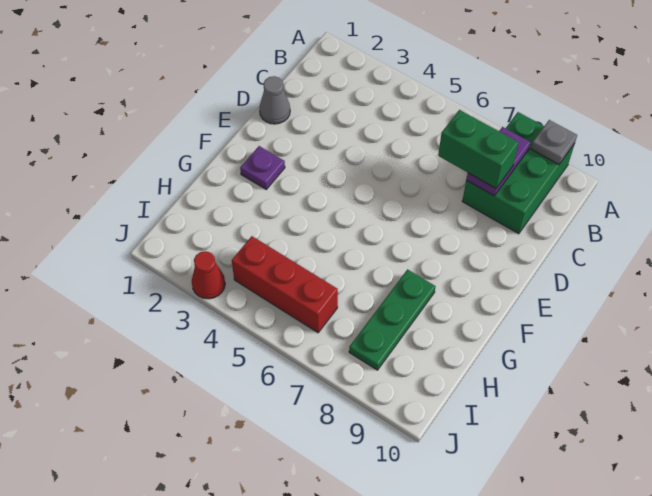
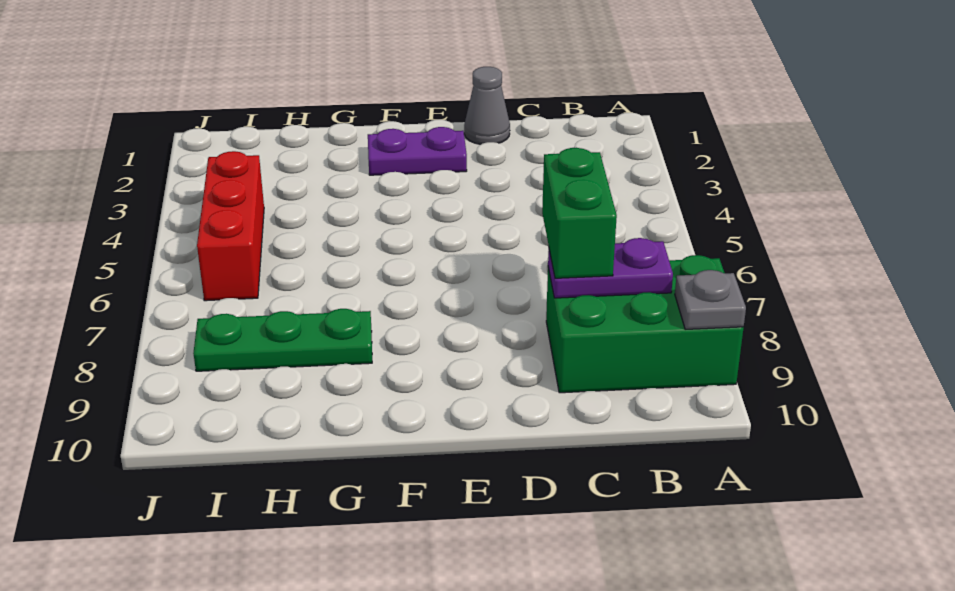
purple plate F2 level 1 -> purple plate E2:F2 level 1
red cone J3 level 1 -> none

